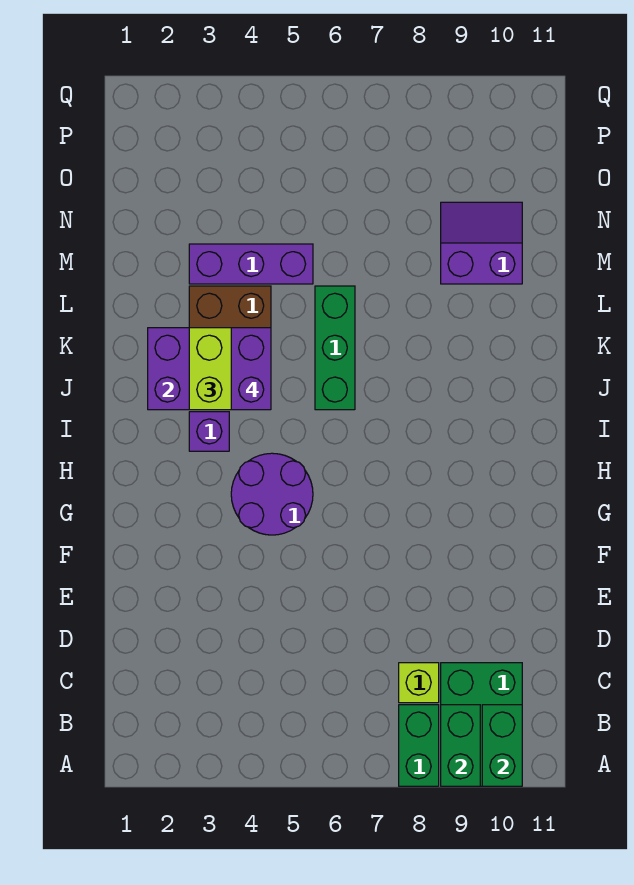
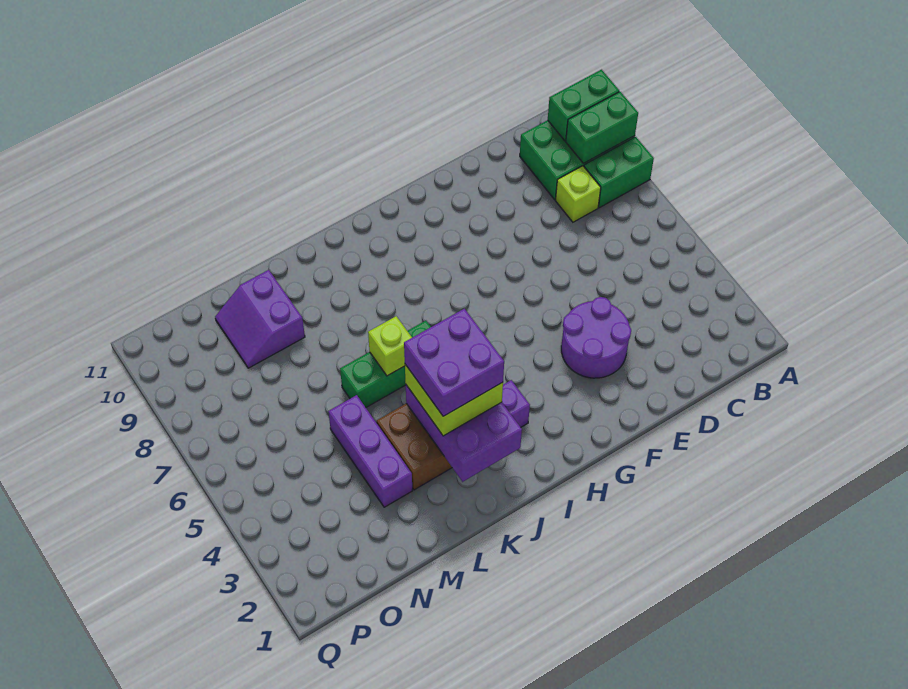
purple round brick G4:H5 level 1 -> purple round brick E3:F4 level 1
purple brick J4:K4 level 4 -> purple brick J3:K4 level 4
none -> lime brick K6 level 2

